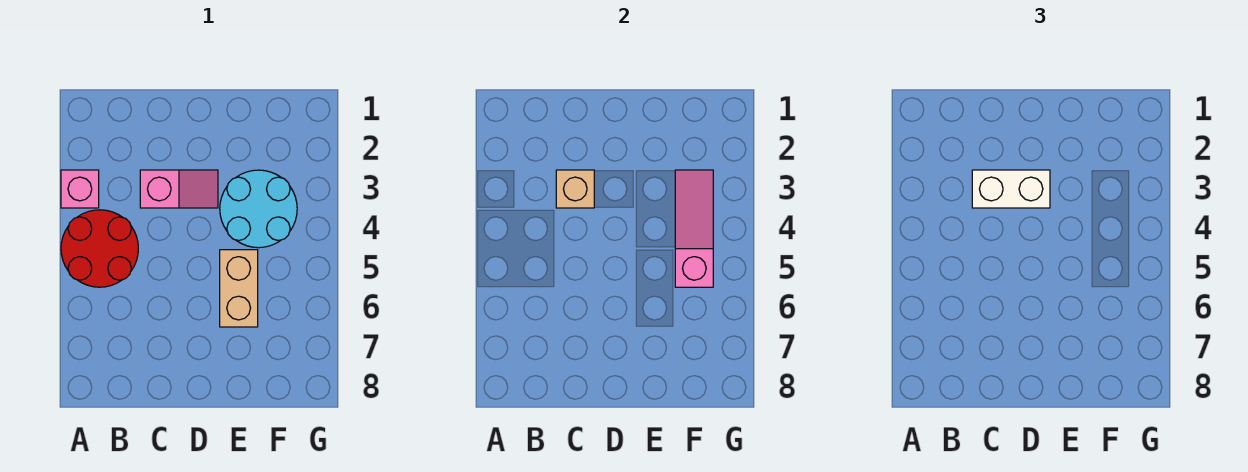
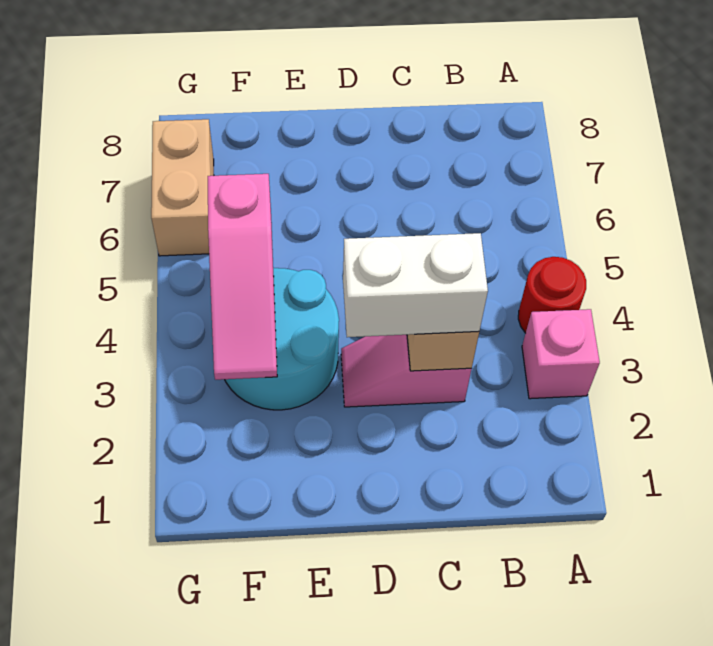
red round brick A4:B5 level 1 -> red round brick A4 level 1
tan brick E5:E6 level 1 -> tan brick G6:G7 level 1

